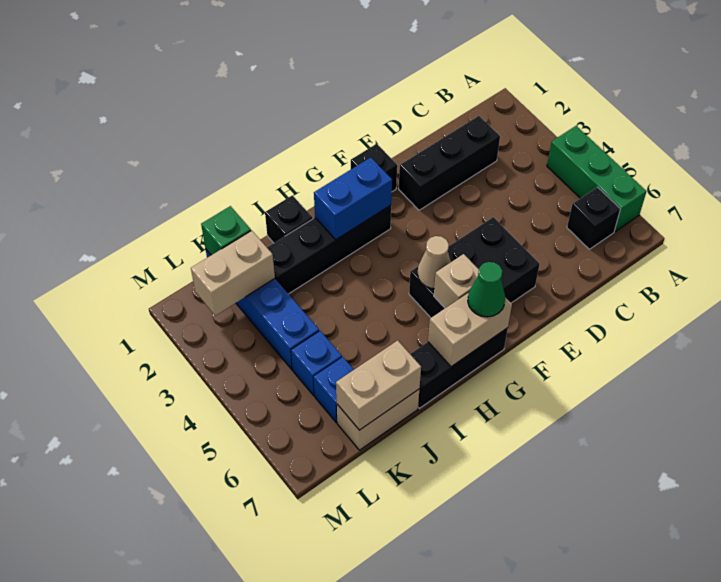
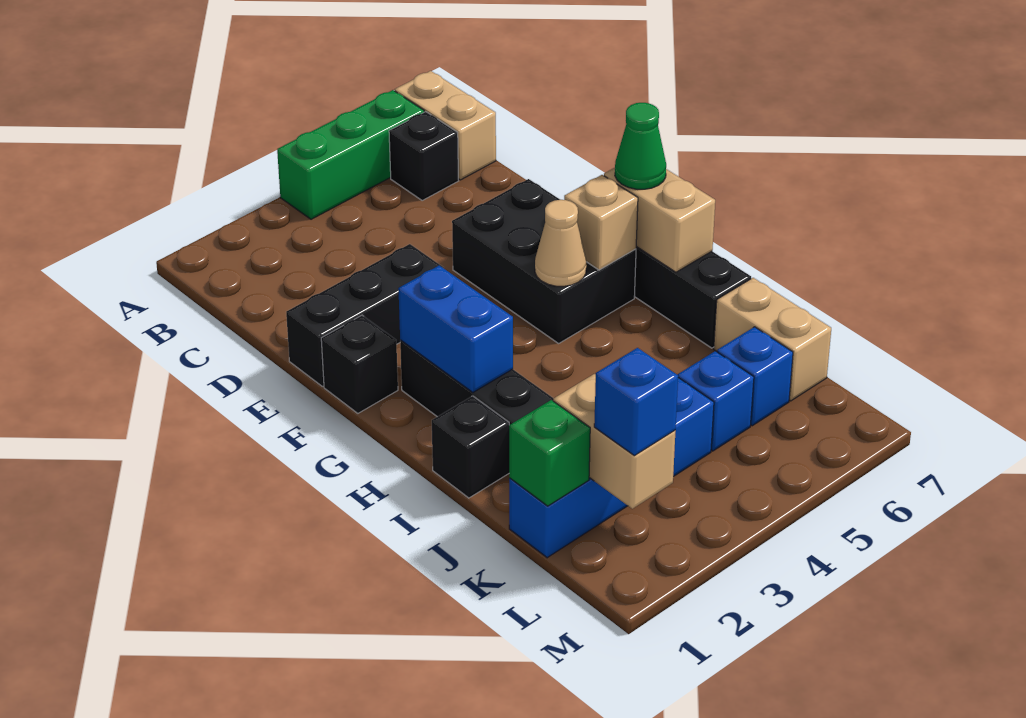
black brick C2:E2 level 1 -> black brick E1:E3 level 1
tan brick J7:K7 level 2 -> tan brick A7:B7 level 1
none -> blue brick L2 level 3

